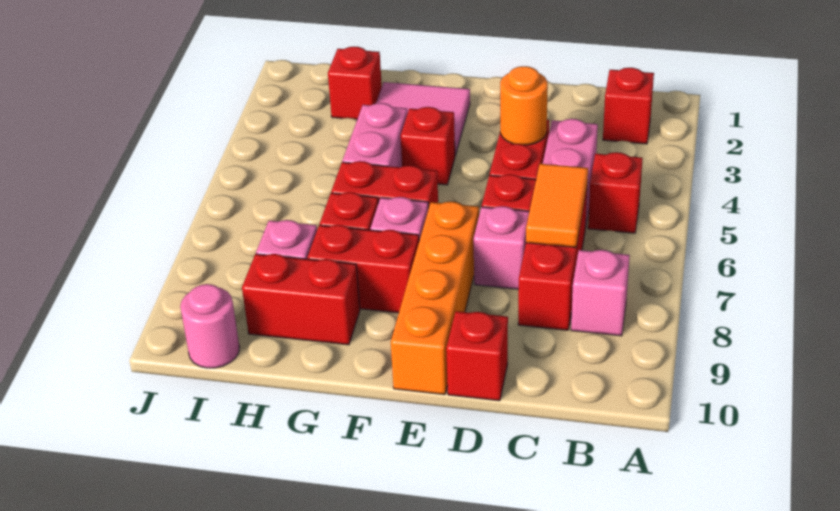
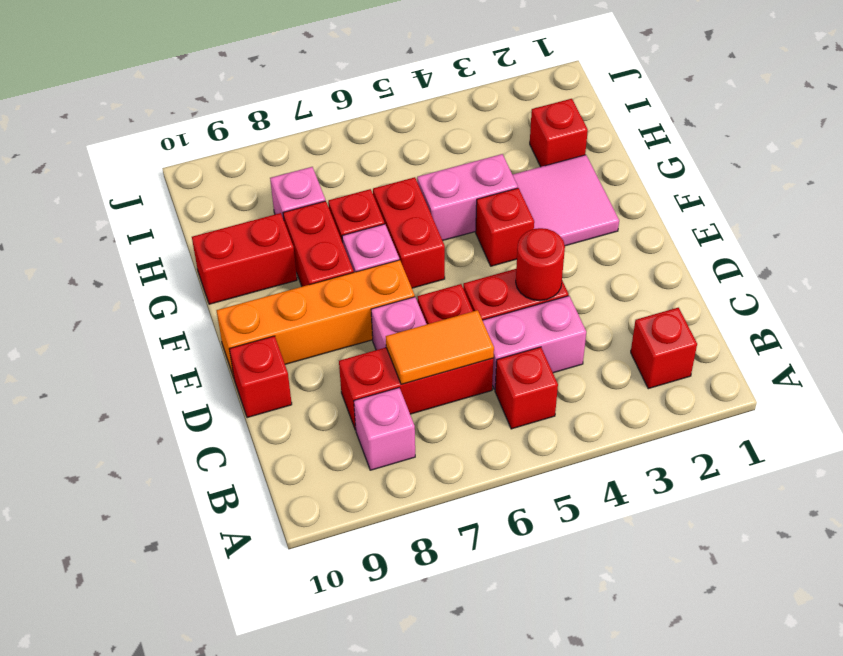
orange round brick D4 level 2 -> red round brick D4 level 2
red brick G9:H9 level 1 -> red brick G9:G10 level 1
pink round brick I10 level 1 -> none

